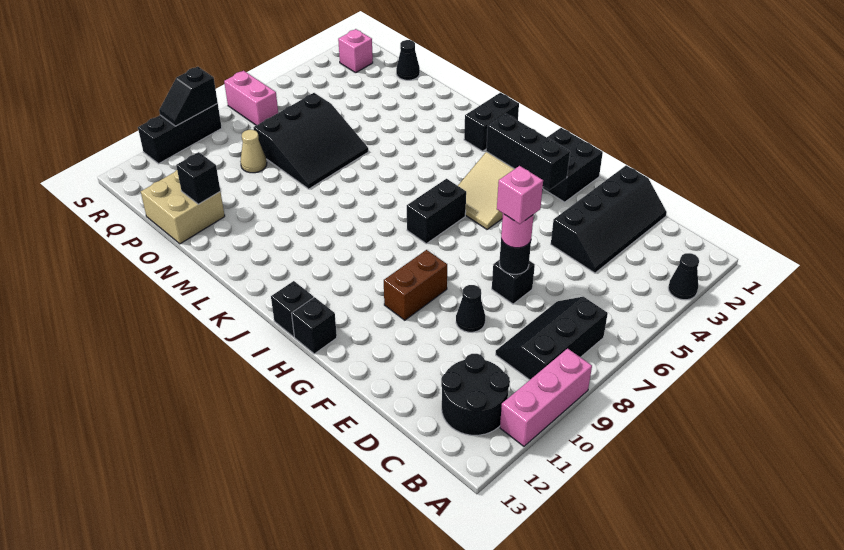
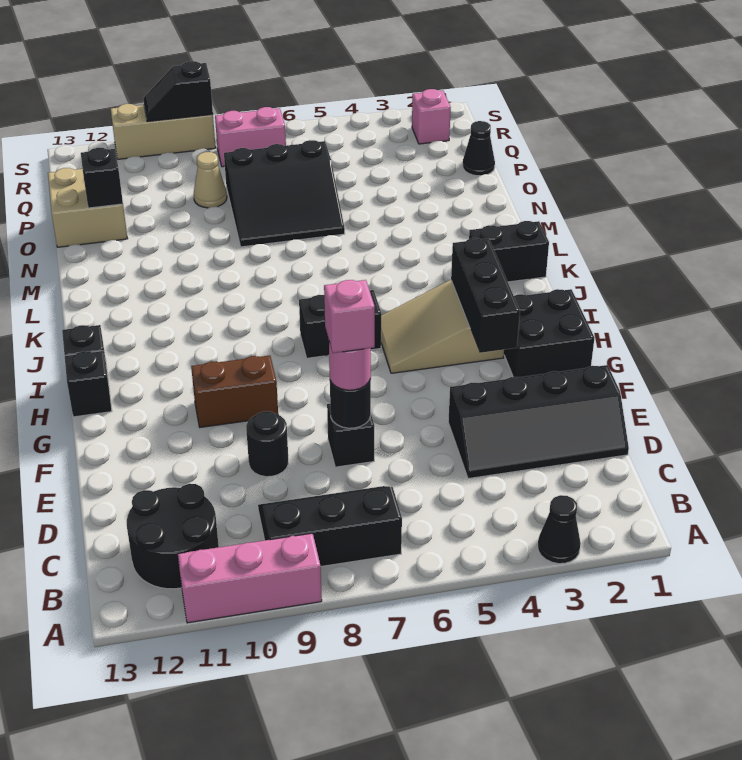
black cone E9 level 1 -> black round brick E9 level 1
pink brick R7:S7 level 1 -> pink brick R7:R8 level 1
black brick S9:S11 level 1 -> tan brick S9:S11 level 1

